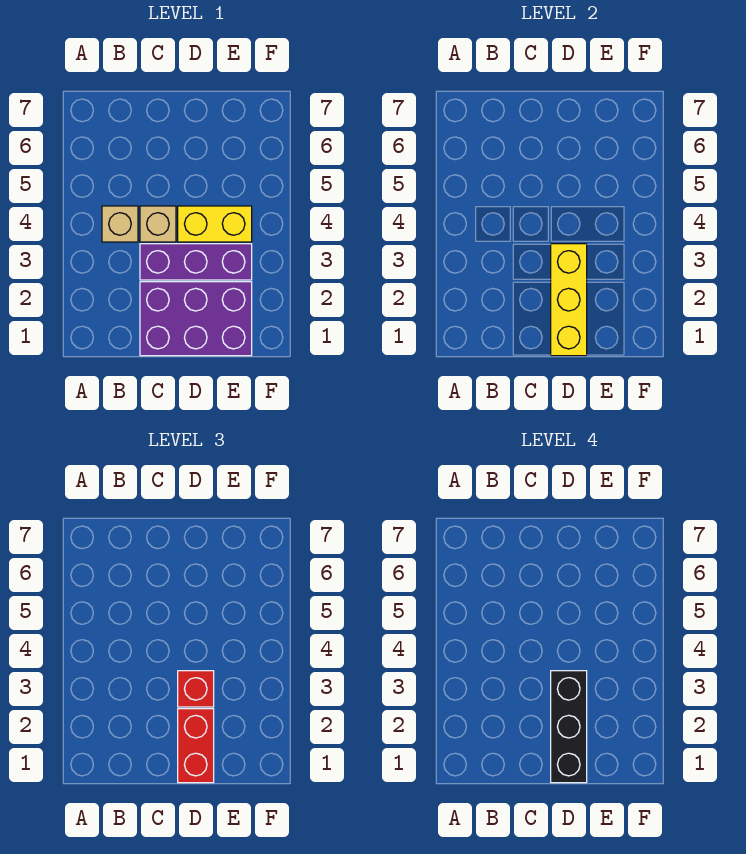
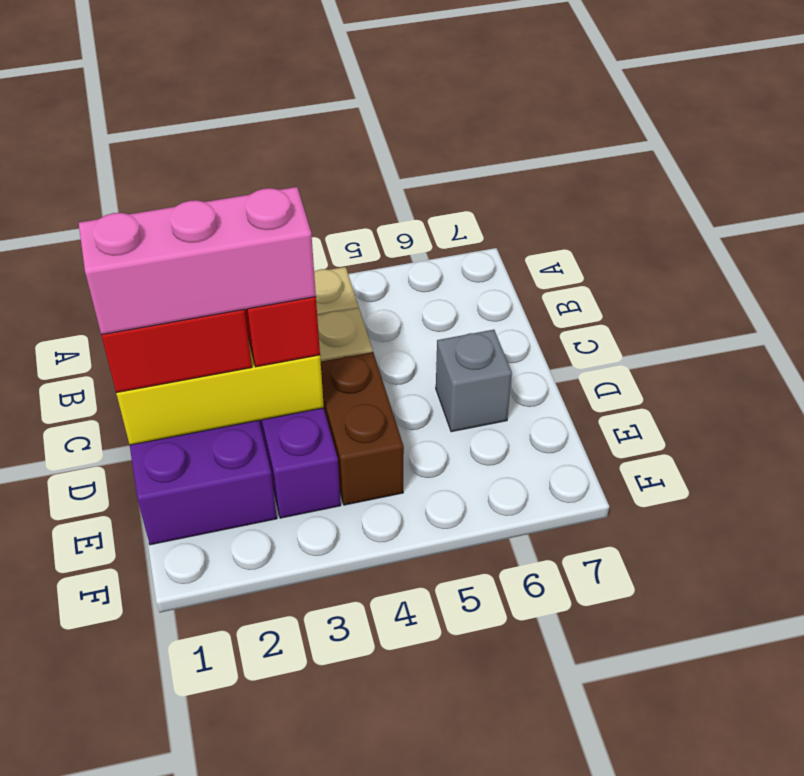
black brick D1:D3 level 4 -> pink brick D1:D3 level 4
yellow brick D4:E4 level 1 -> brown brick D4:E4 level 1
none -> grey brick D6 level 1

